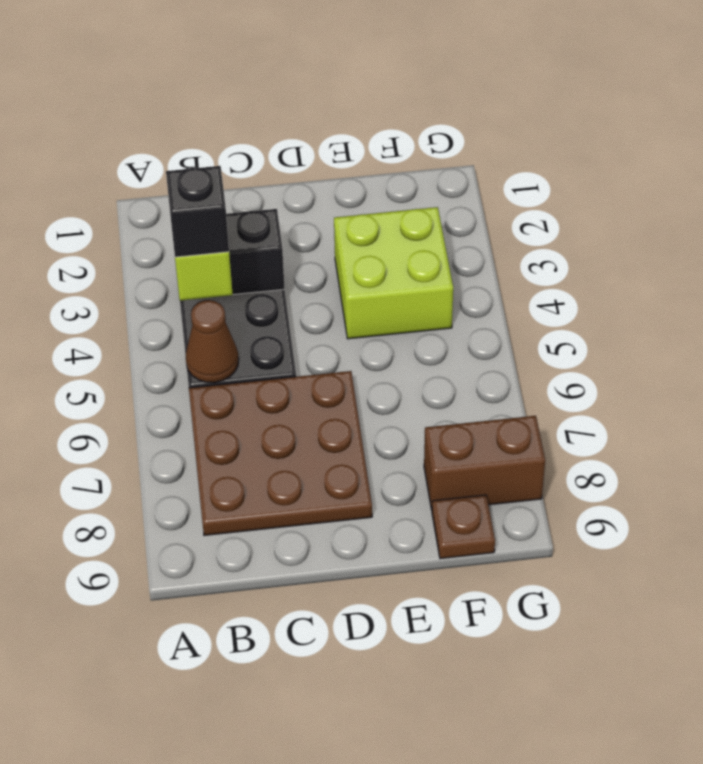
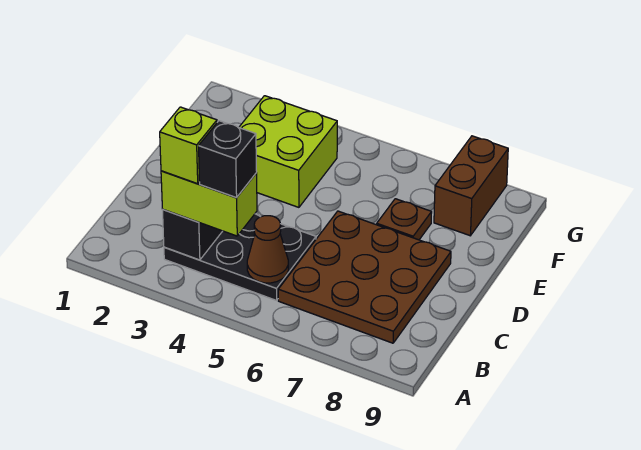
none -> lime brick B3 level 4
brown plate F9 level 1 -> brown plate E7 level 1

